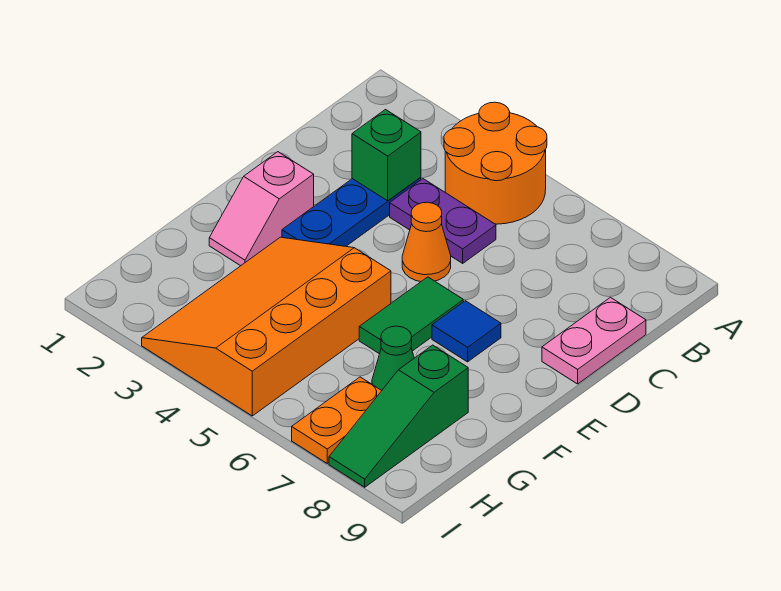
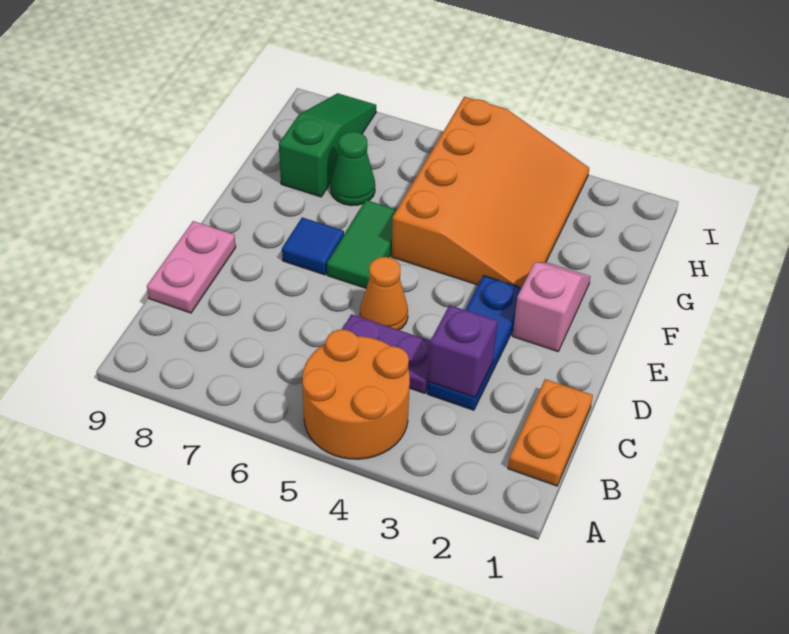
green brick C3 level 2 -> purple brick C3 level 2
orange plate H7:I7 level 1 -> orange plate B1:C1 level 1

